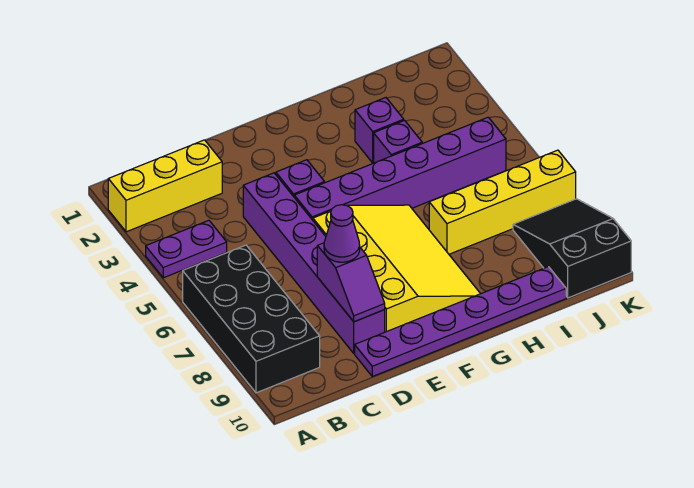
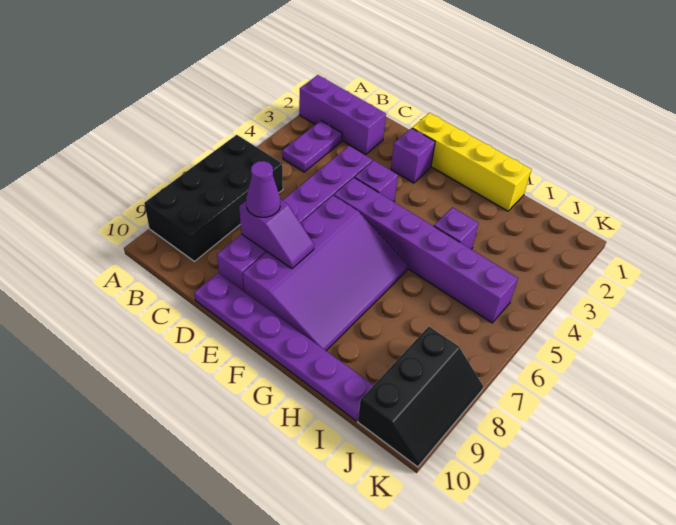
yellow brick A2:C2 level 1 -> purple brick A2:C2 level 1
purple plate A4:B4 level 1 -> purple plate B3:B4 level 1
purple slope D8:D9 level 2 top 8 -> purple slope D8:E8 level 2 top D
yellow slope E6:G9 level 1 top E -> purple slope E6:G9 level 1 top E
purple brick H3 level 1 -> purple brick E2 level 1
yellow brick H7:K7 level 1 -> yellow brick E1:H1 level 1
black slope J8:K10 level 1 top 10 -> black slope J8:K10 level 1 top J

